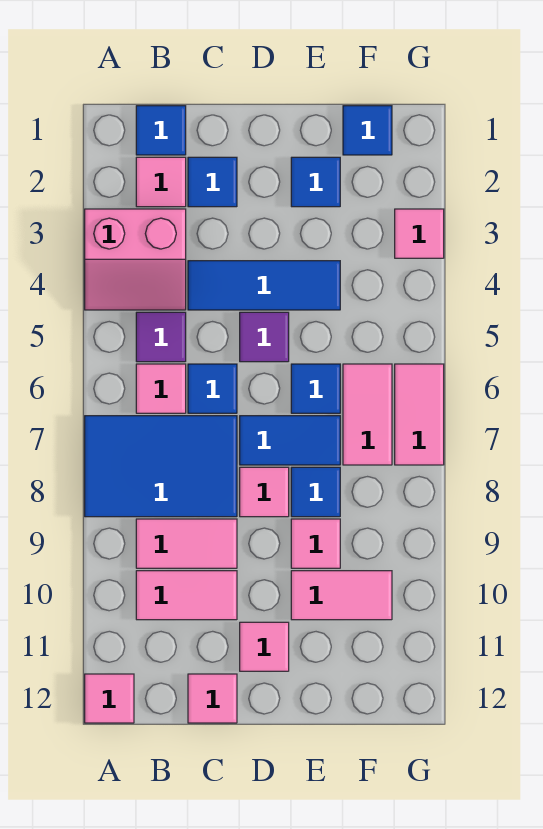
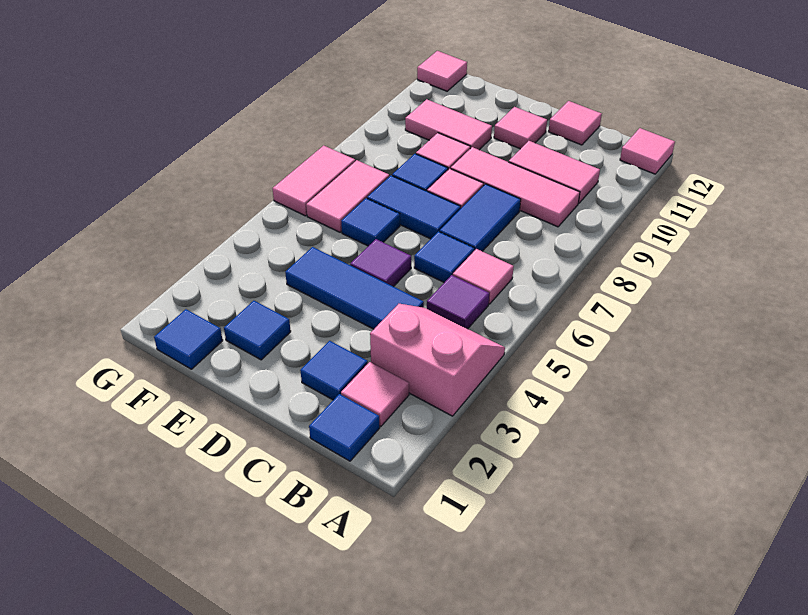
blue tile A7:C8 level 1 -> blue tile C7:C8 level 1
pink tile B9:C9 level 1 -> pink tile B9:D9 level 1
pink tile G3 level 1 -> pink tile G12 level 1

